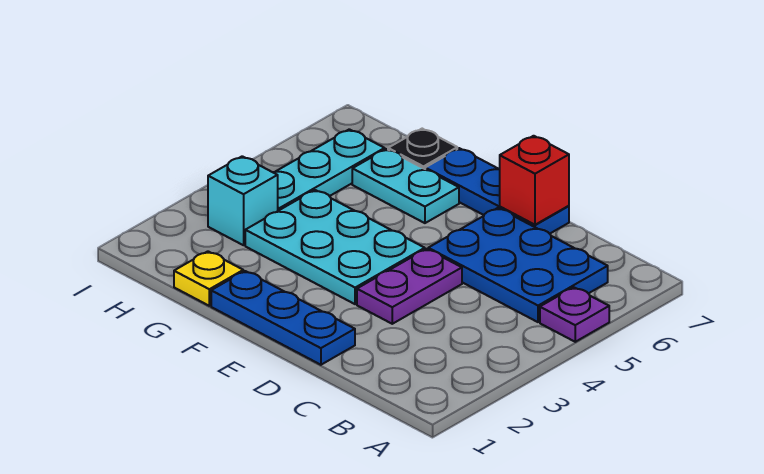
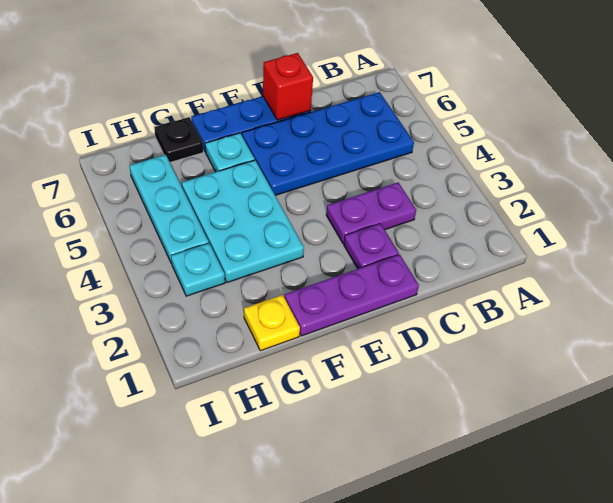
purple plate A5 level 1 -> purple plate D2 level 1
blue plate B5:D6 level 1 -> blue plate B5:E6 level 1
blue plate D1:F1 level 1 -> purple plate D1:F1 level 1
purple plate D3:D4 level 1 -> purple plate C3:D3 level 1
cyan plate E3:G4 level 1 -> cyan plate F3:G5 level 1
cyan plate F6:G6 level 1 -> cyan plate F6 level 1
cyan brick H3 level 1 -> cyan plate H3 level 1

